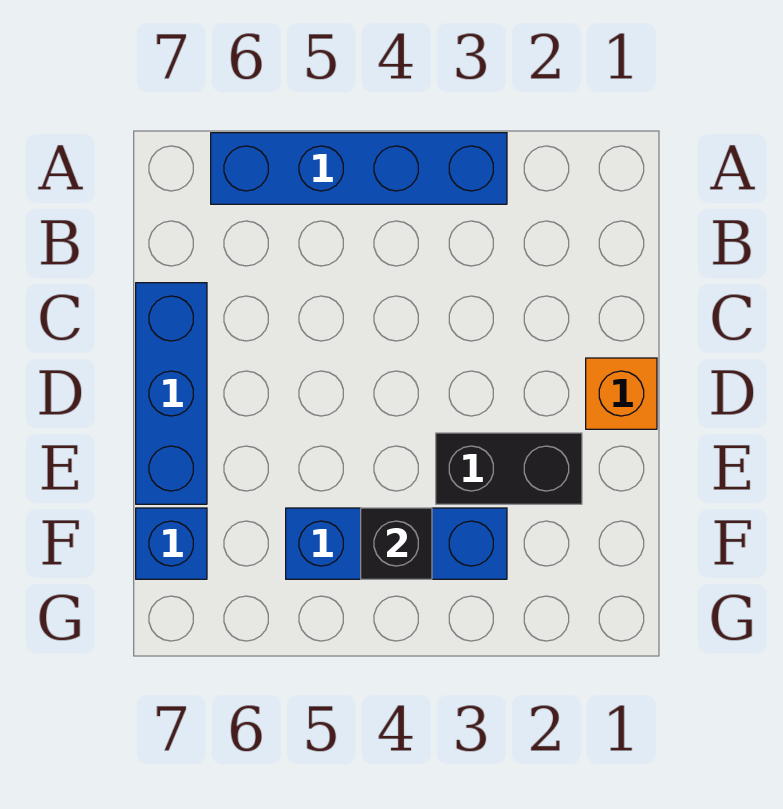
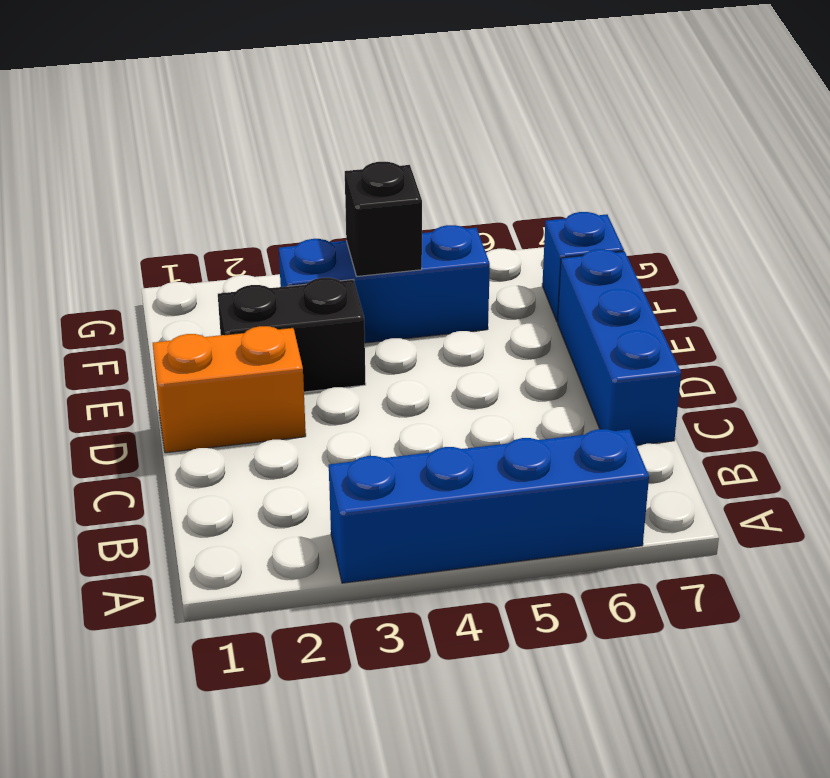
orange brick D1 level 1 -> orange brick D1:D2 level 1

